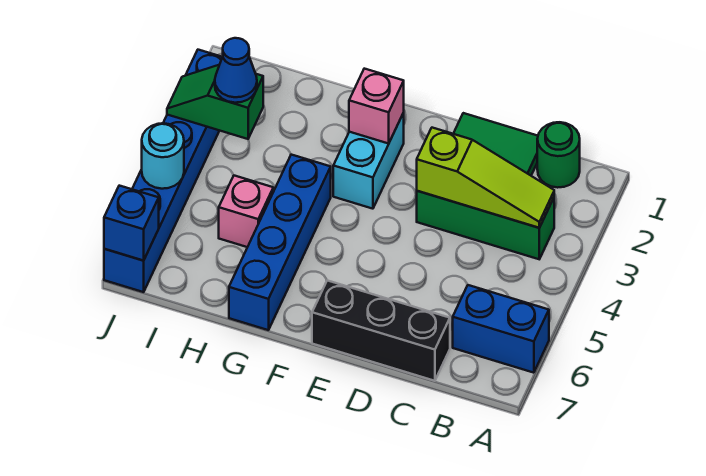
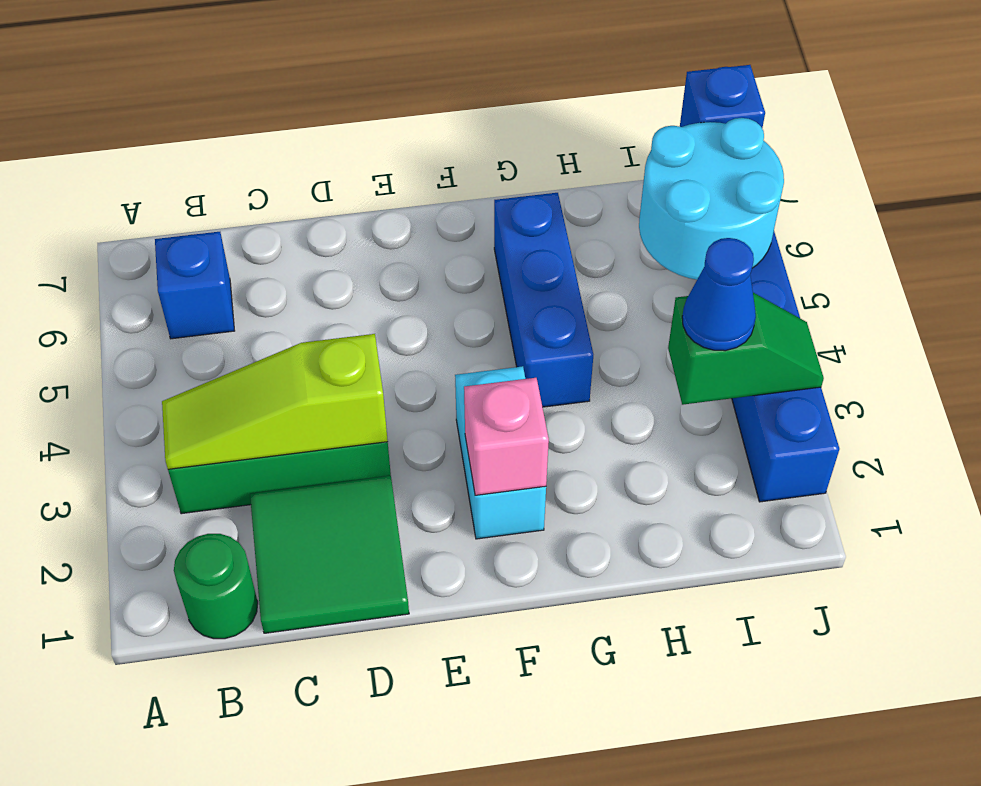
blue brick A6:B6 level 1 -> blue brick B6 level 1
black brick C7:E7 level 1 -> none
blue brick G4:G7 level 1 -> blue brick G4:G6 level 1
pink brick H5 level 1 -> none
cyan round brick J5 level 2 -> cyan round brick I5:J6 level 2

